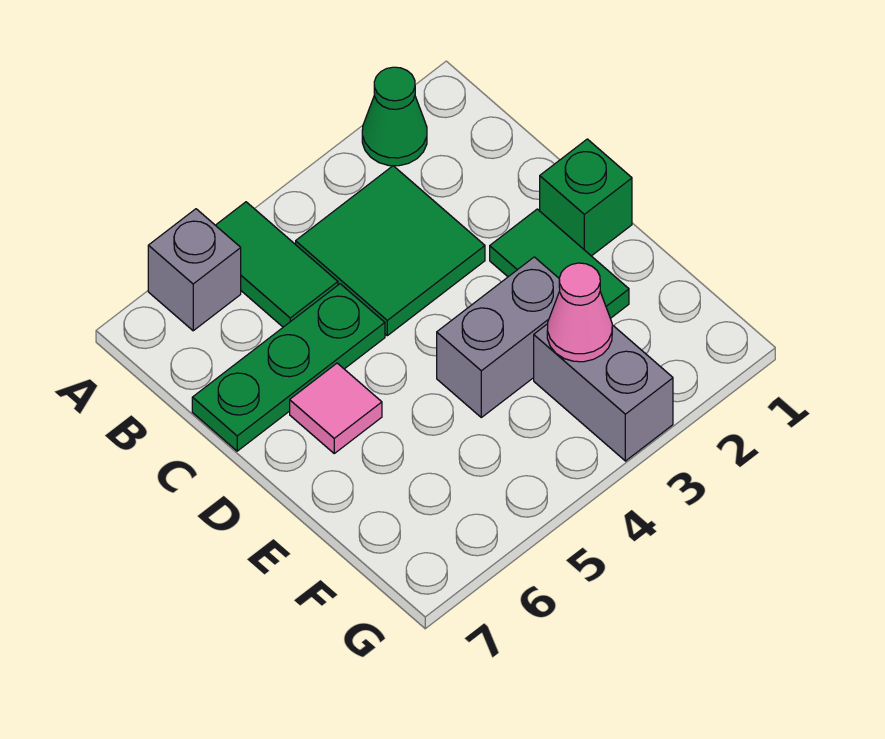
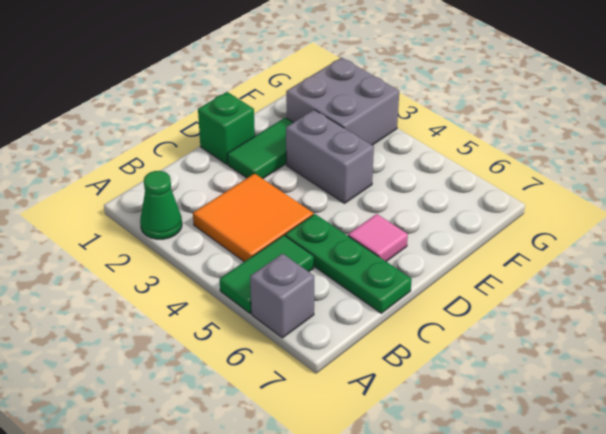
green tile B3:C4 level 1 -> orange tile B3:C4 level 1
grey brick F3:G3 level 1 -> grey brick F2:G3 level 1
pink cone F3 level 2 -> none

